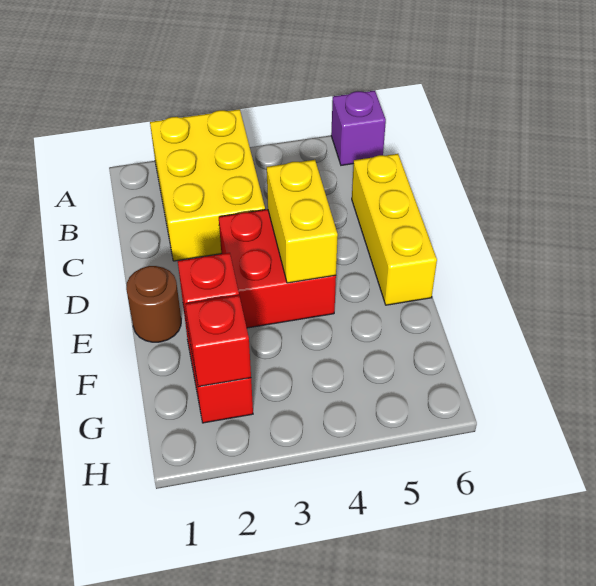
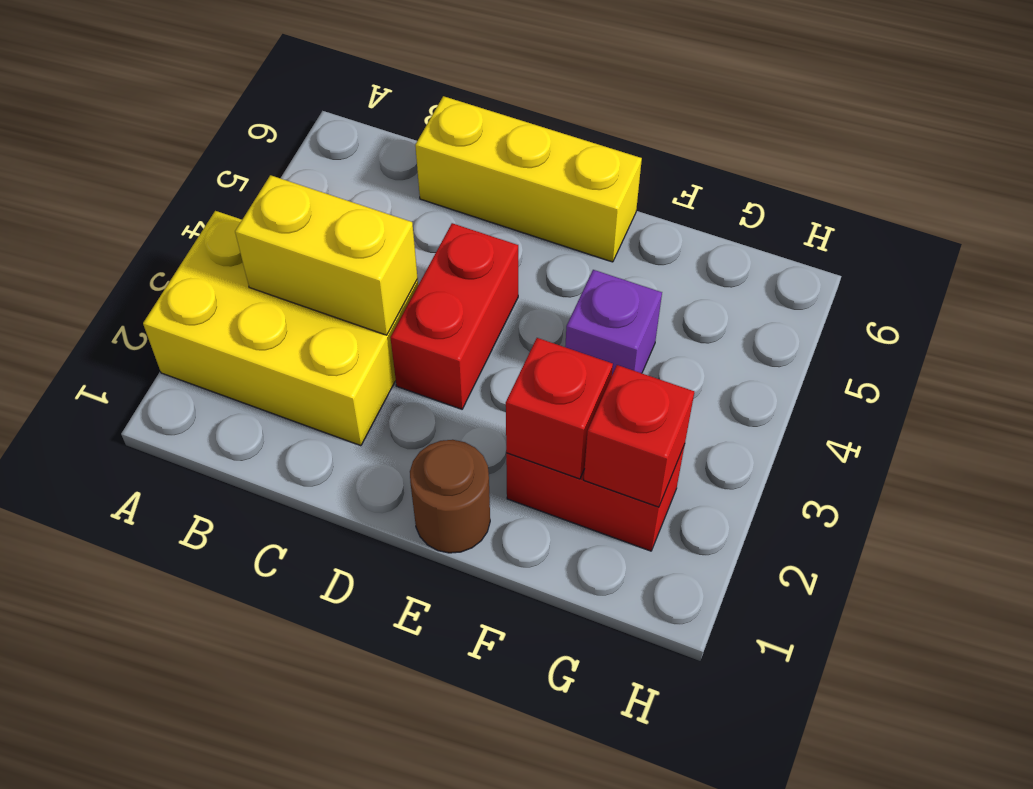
purple brick A6 level 1 -> purple brick F4 level 1
red brick D3:E4 level 1 -> red brick D3:D4 level 1
yellow brick D4:E4 level 2 -> yellow brick B3:C3 level 2

